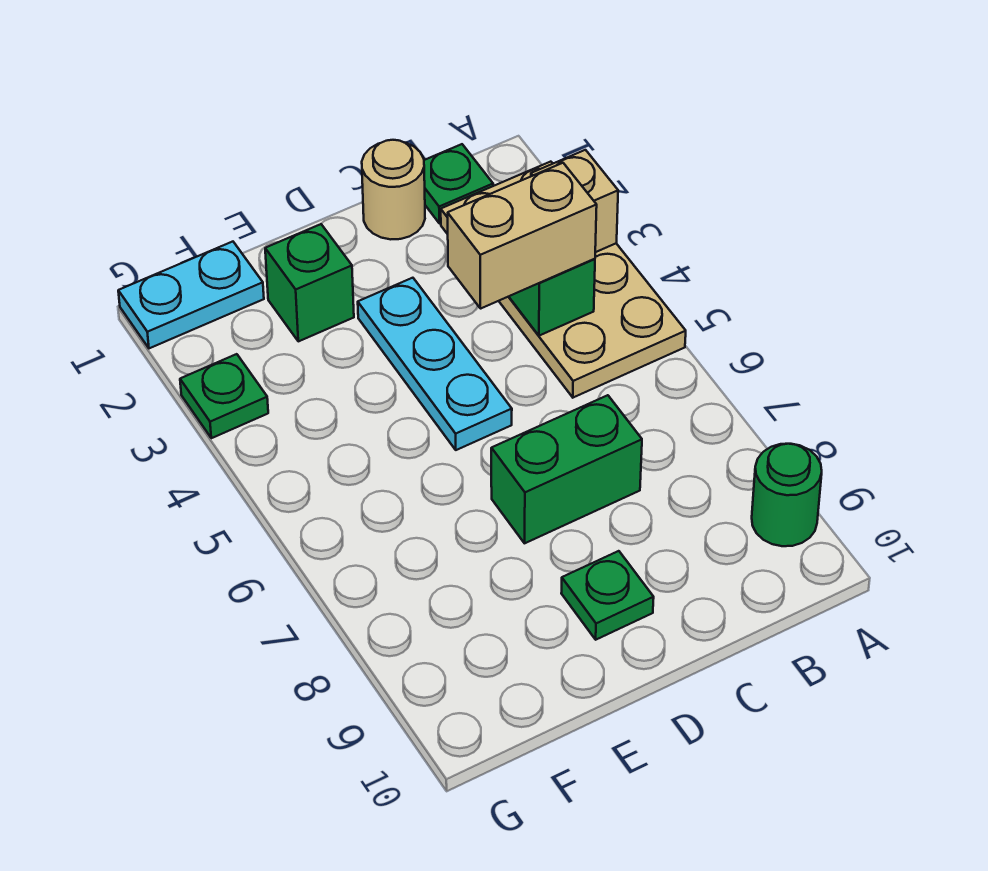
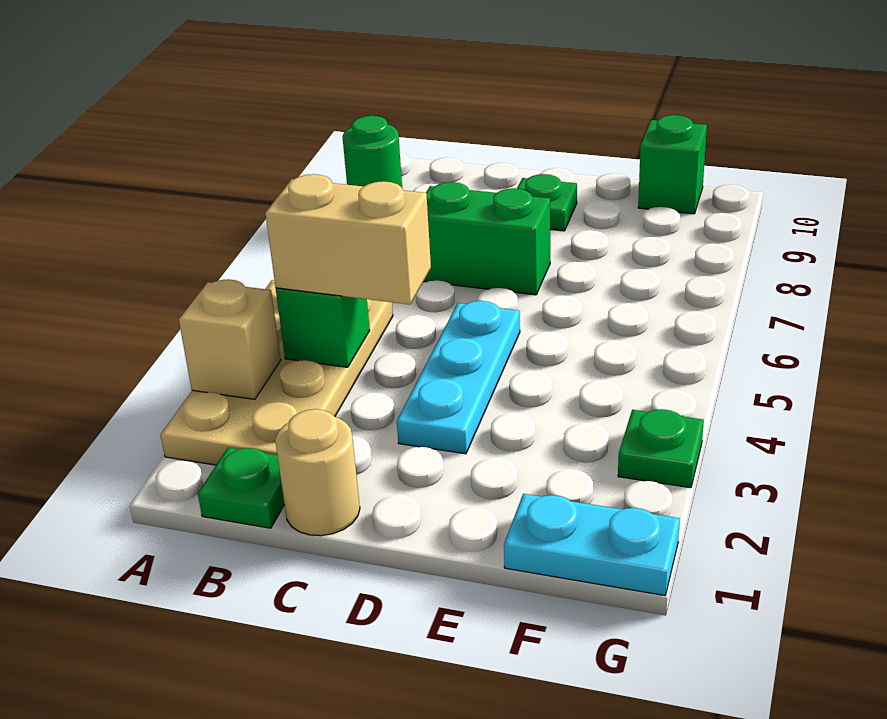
green brick E2 level 1 -> green brick F10 level 1

